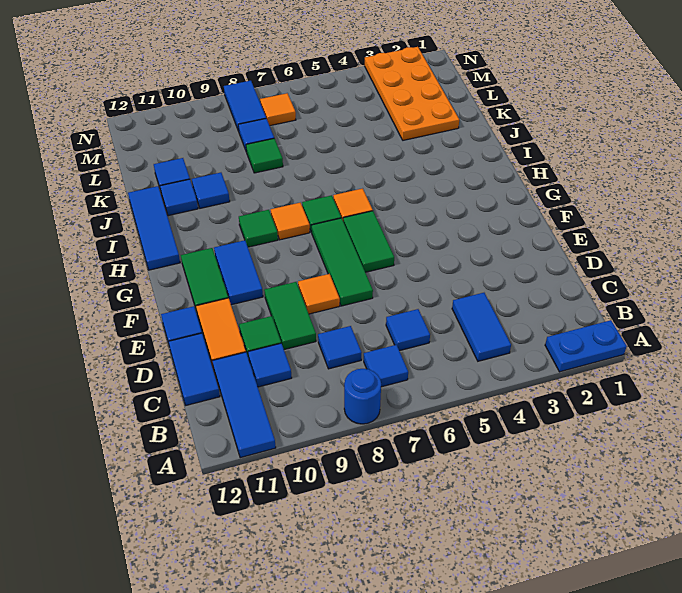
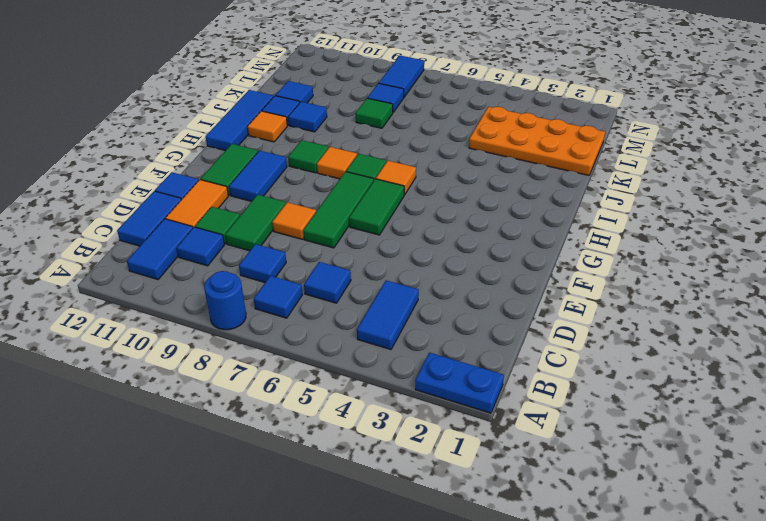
blue tile A11:C11 level 1 -> blue tile B11:C11 level 1
orange plate K2:N3 level 1 -> orange plate K1:L4 level 1
orange tile M7 level 1 -> orange tile I11 level 1

